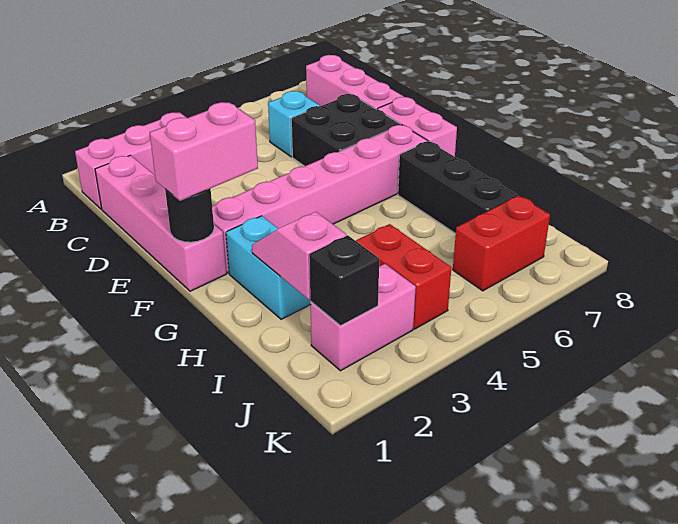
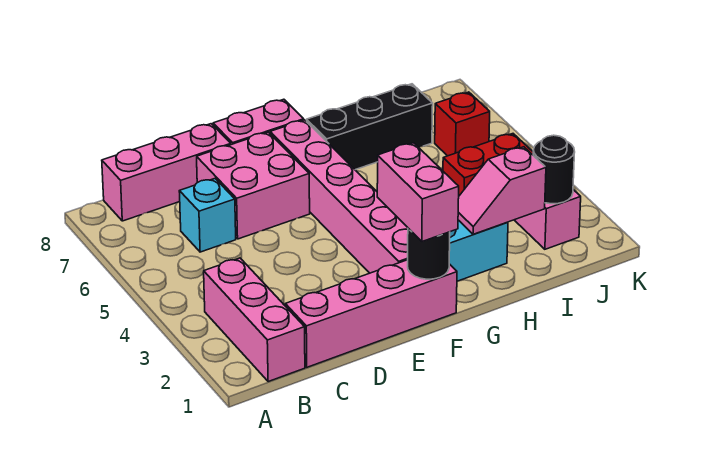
black brick D6:E7 level 1 -> pink brick D6:E7 level 1
black brick J2 level 2 -> black round brick J2 level 2
red brick J6:J7 level 1 -> red brick J6 level 1

